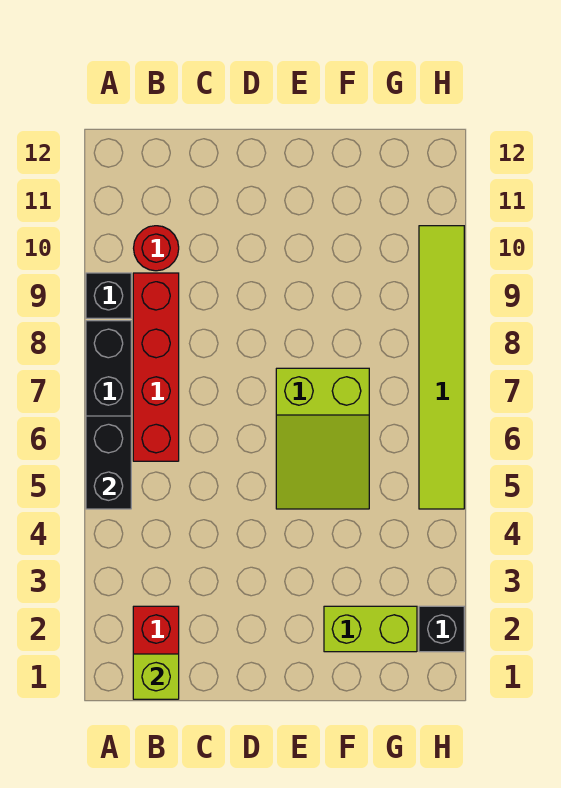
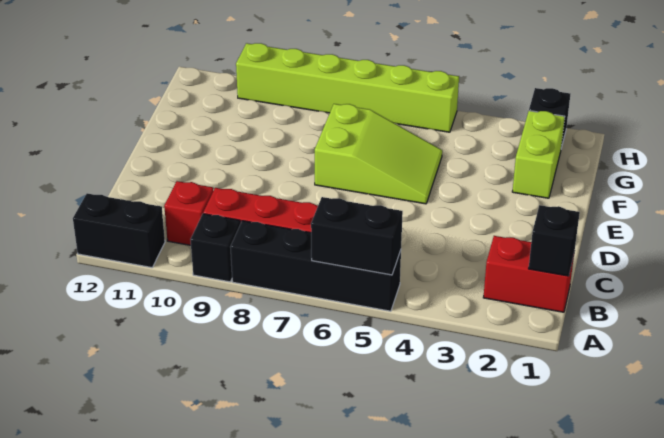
none -> black brick A11:A12 level 1
lime brick B1 level 2 -> black brick B1 level 2
red round brick B10 level 1 -> red brick B10 level 1
lime tile H5:H10 level 1 -> lime brick H5:H10 level 1

